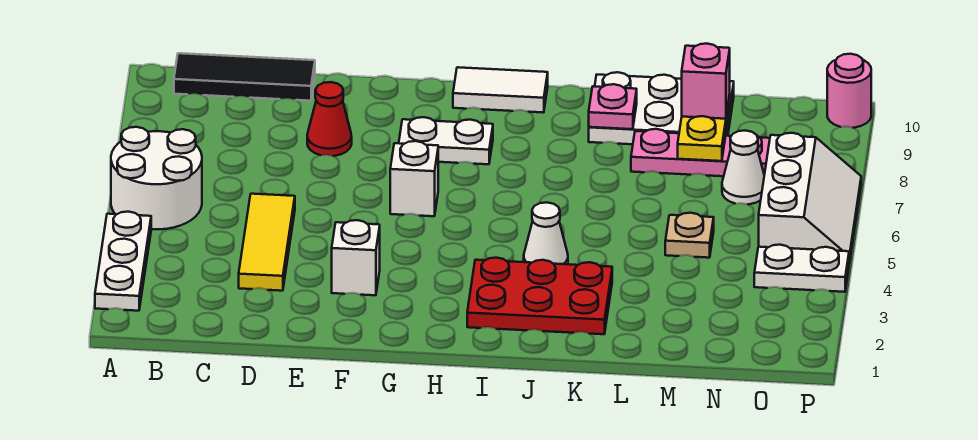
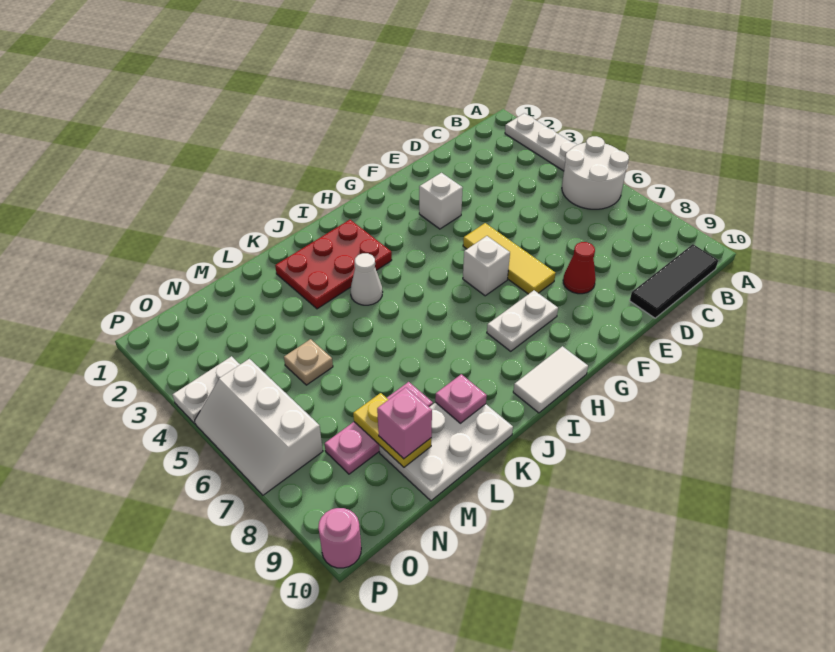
yellow tile D3:D5 level 1 -> yellow tile F5:F7 level 1
white cone N7 level 1 -> none

